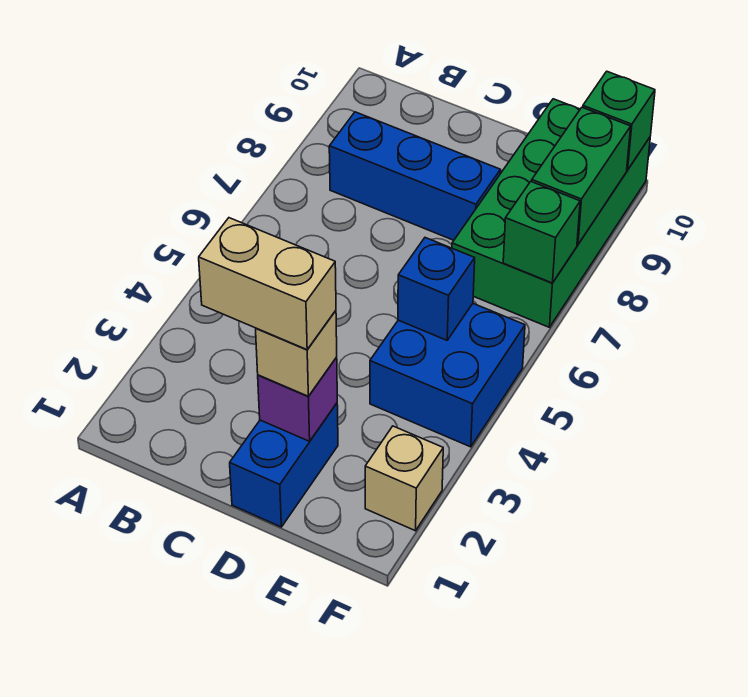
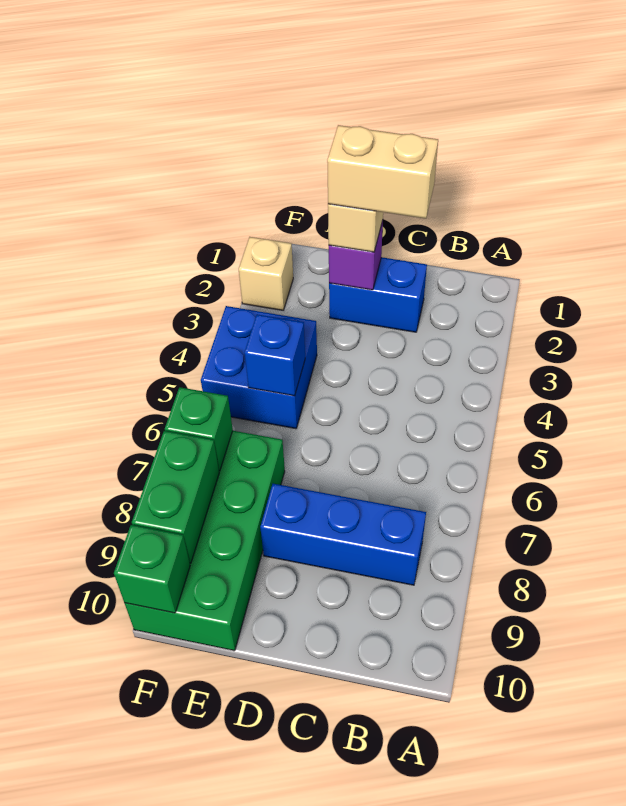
blue brick D1:D2 level 1 -> blue brick C2:D2 level 1

